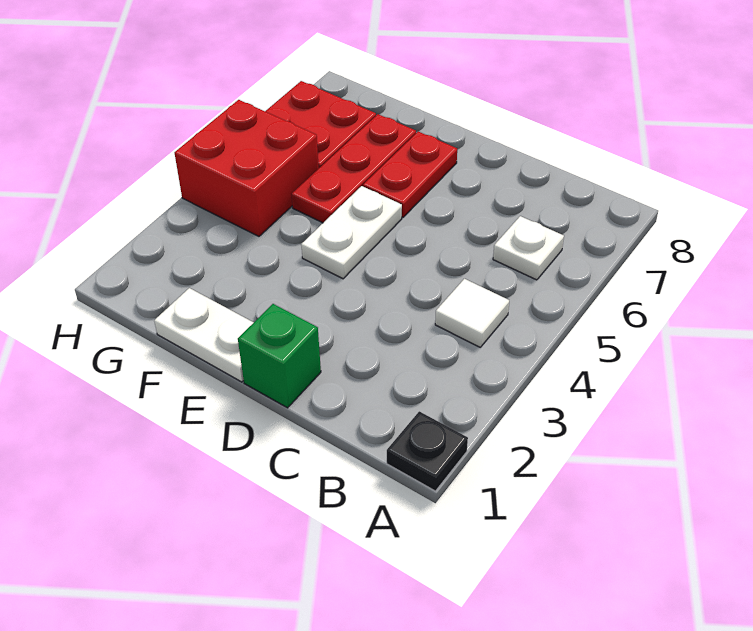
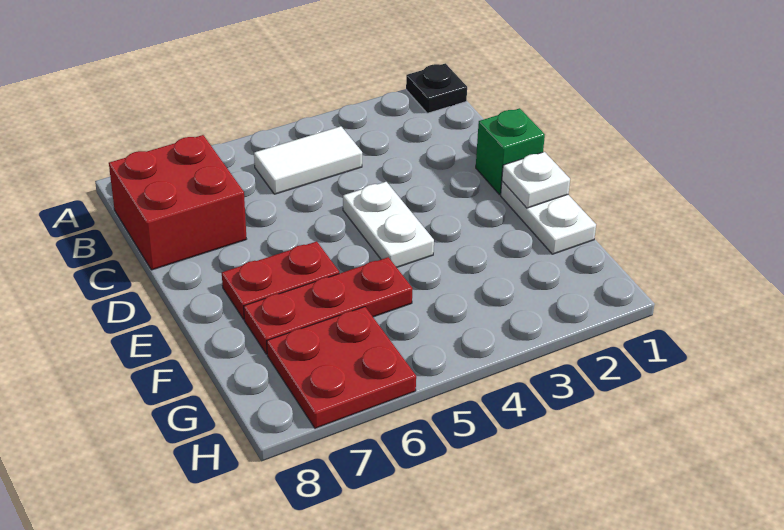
white tile B4 level 1 -> white tile B4:B5 level 1
white plate B6 level 1 -> white plate E1 level 2
white plate E4:E5 level 1 -> white plate D4:E4 level 1
red brick G4:H5 level 1 -> red brick B7:C8 level 1

